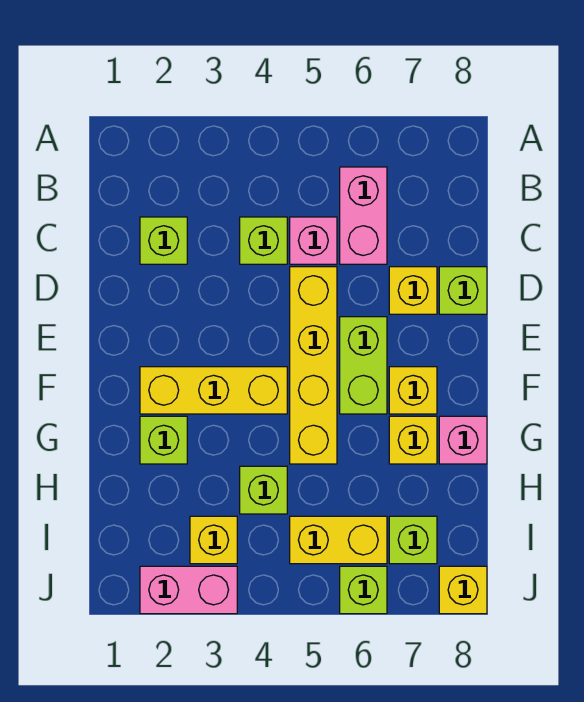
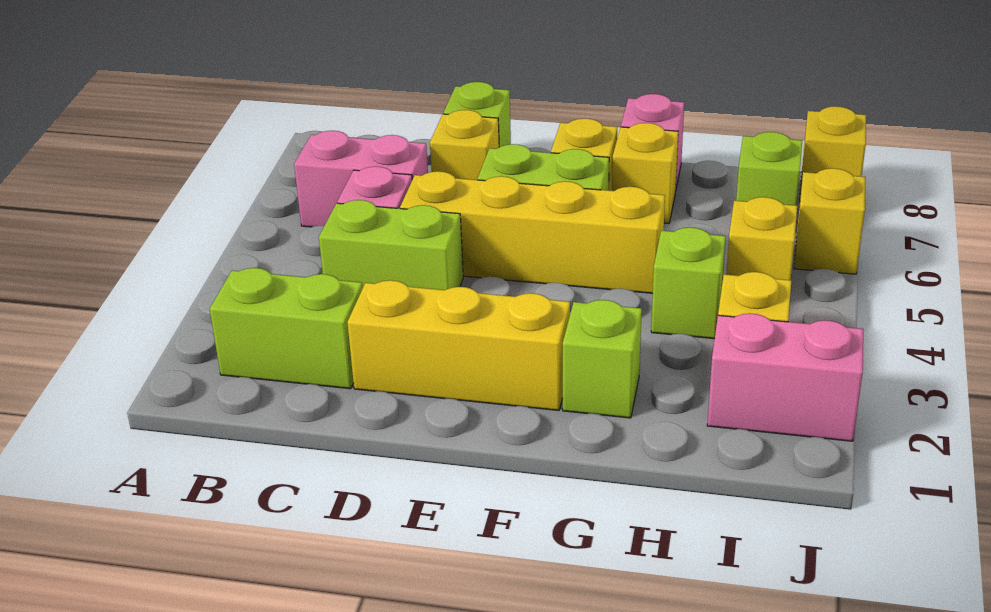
lime brick C2 level 1 -> lime brick B2:C2 level 1
lime brick C4 level 1 -> lime brick C4:D4 level 1
yellow brick F2:F4 level 1 -> yellow brick D2:F2 level 1
yellow brick I5:I6 level 1 -> yellow brick I5 level 1
pink brick J2:J3 level 1 -> pink brick I2:J2 level 1
lime brick J6 level 1 -> yellow brick J6 level 1

